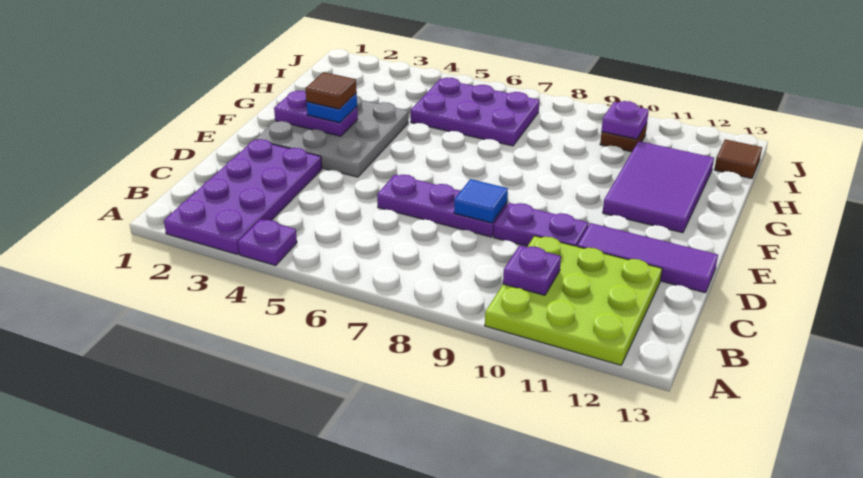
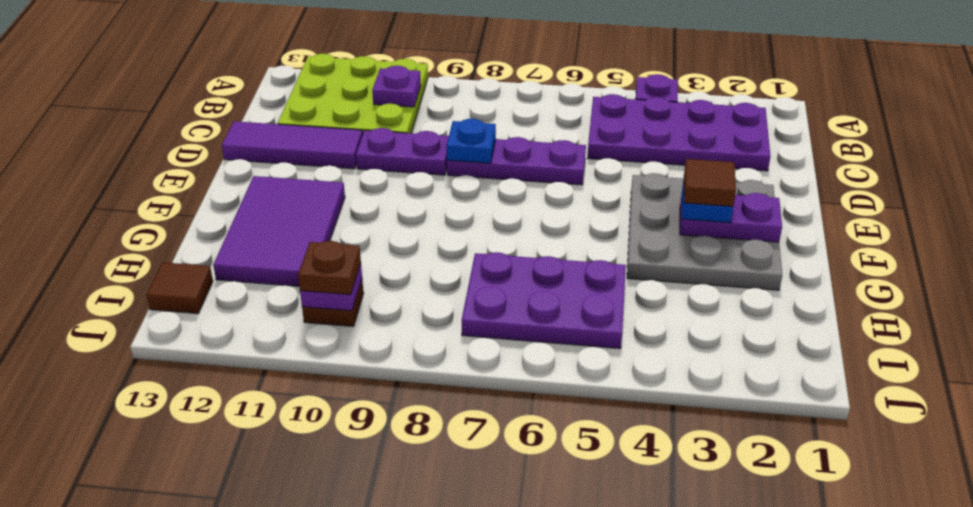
purple plate A2:D3 level 1 -> purple plate B2:C5 level 1
blue tile D8 level 2 -> blue plate D8 level 2
none -> brown plate I10 level 3

